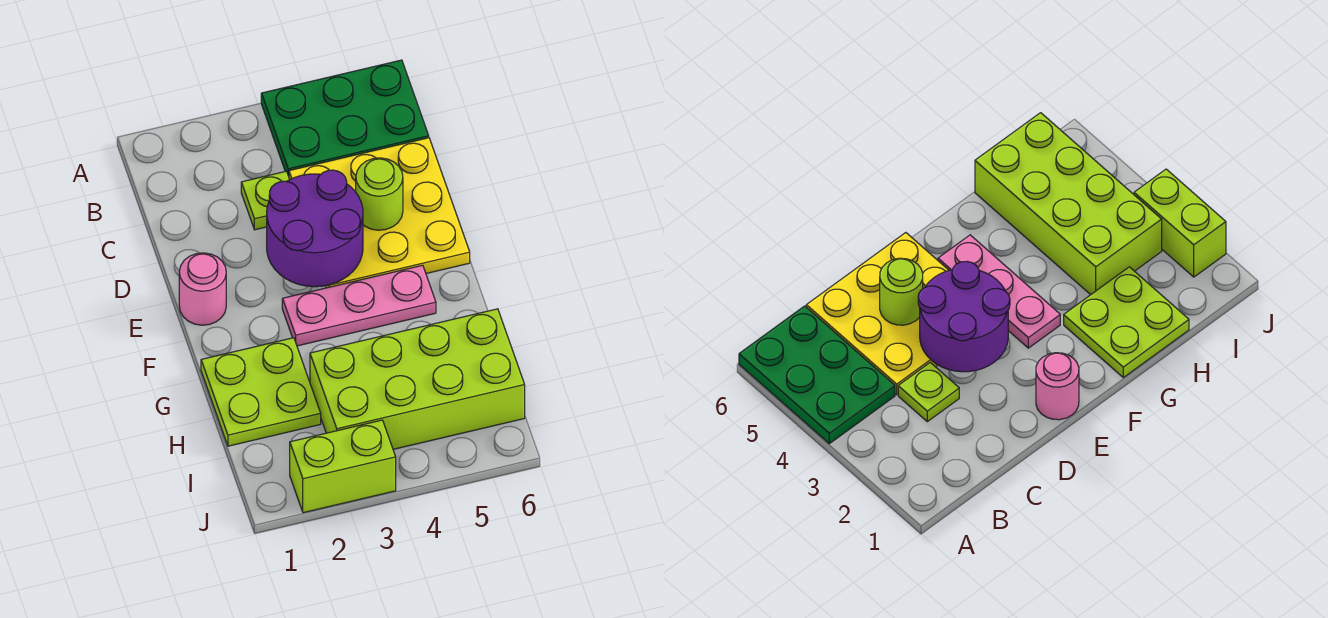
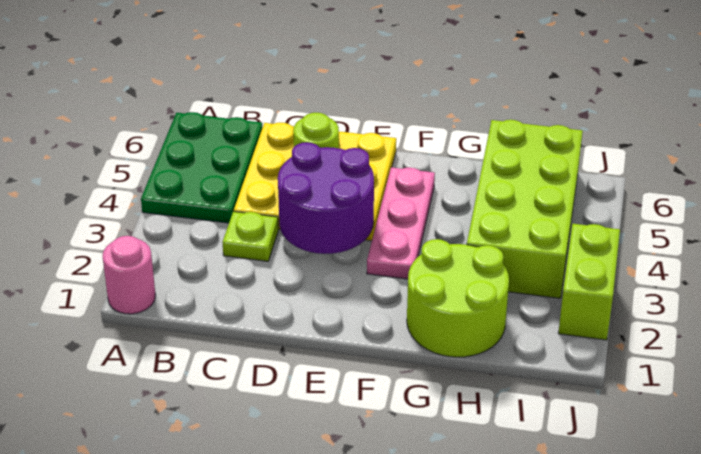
pink round brick E1 level 1 -> pink round brick A1 level 1
lime plate G1:H2 level 1 -> lime round brick G1:H2 level 1

